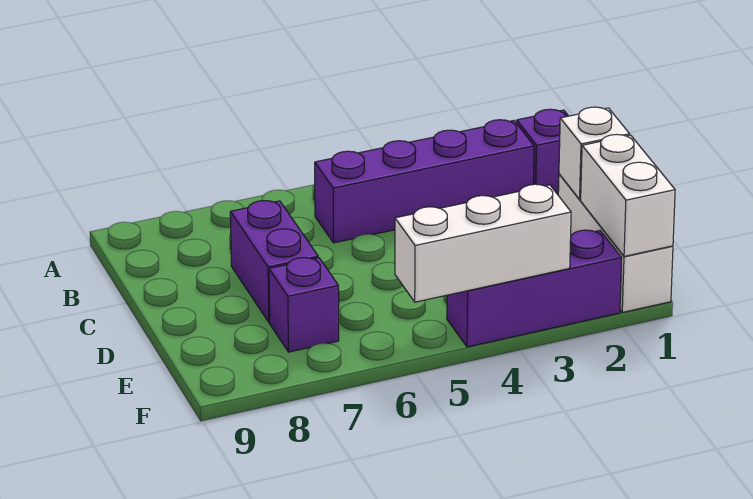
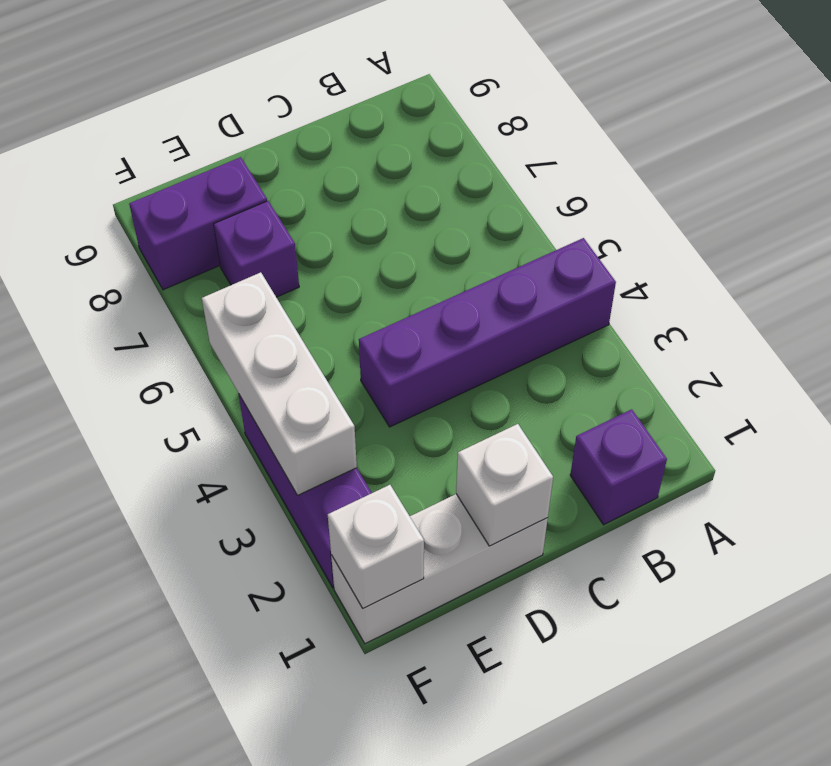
purple brick B2:B5 level 1 -> purple brick A4:D4 level 1
purple brick C7:D7 level 1 -> purple brick E8:F8 level 1
white brick E1:F1 level 2 -> white brick F1 level 2

